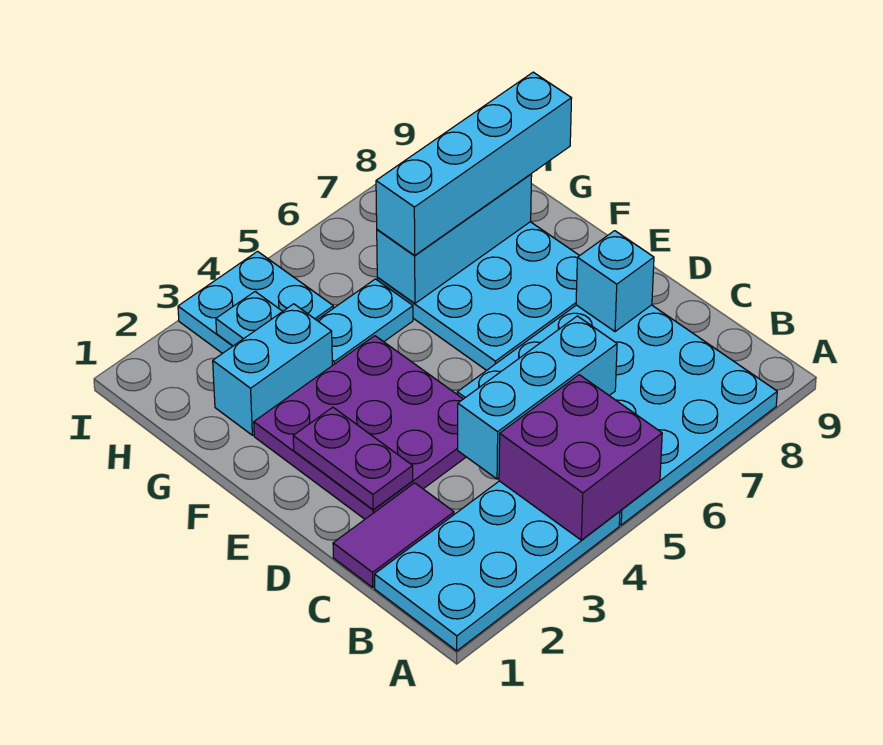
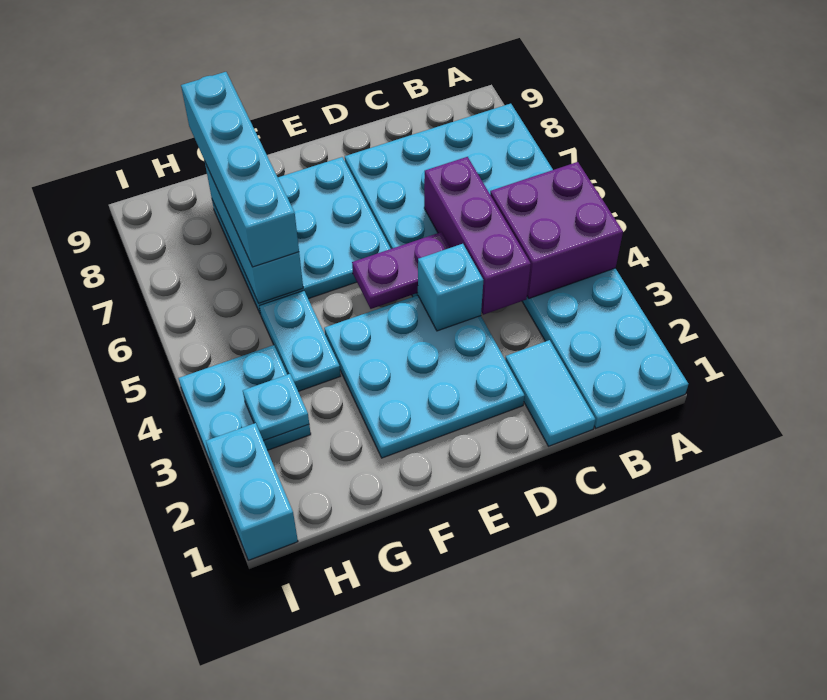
purple tile C1:C2 level 1 -> cyan tile C1:C2 level 1
cyan brick C4:C6 level 2 -> purple brick C4:C6 level 2
purple plate D2:F4 level 1 -> cyan plate D2:F4 level 1
purple plate D2:E2 level 2 -> purple plate D5:E5 level 2
cyan brick D8 level 2 -> cyan brick D4 level 2
cyan brick G2:G3 level 1 -> cyan brick I1:I2 level 1

